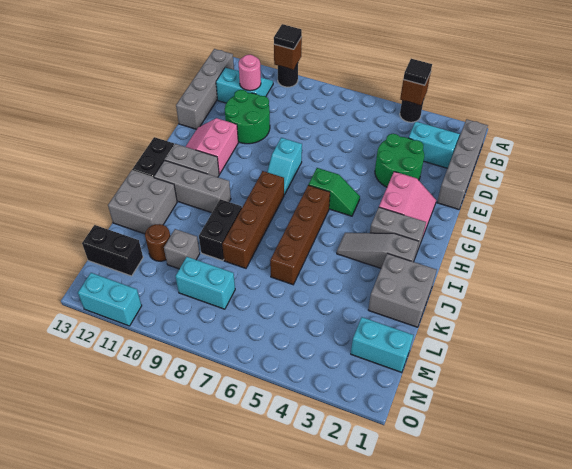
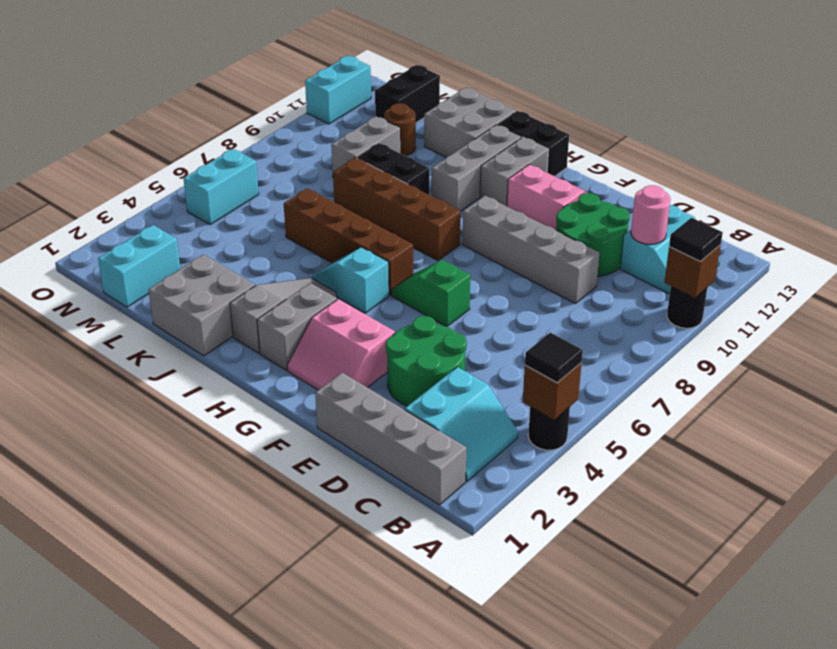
grey brick B13:E13 level 1 -> grey brick D9:G9 level 1
cyan slope F8:G8 level 1 top F -> cyan slope H5:I5 level 1 top H
green slope G5:G6 level 1 top 6 -> green slope F6:G6 level 1 top F
grey brick L10 level 1 -> grey brick L9:L10 level 1
cyan brick M8:M9 level 1 -> cyan brick N5:N6 level 1

